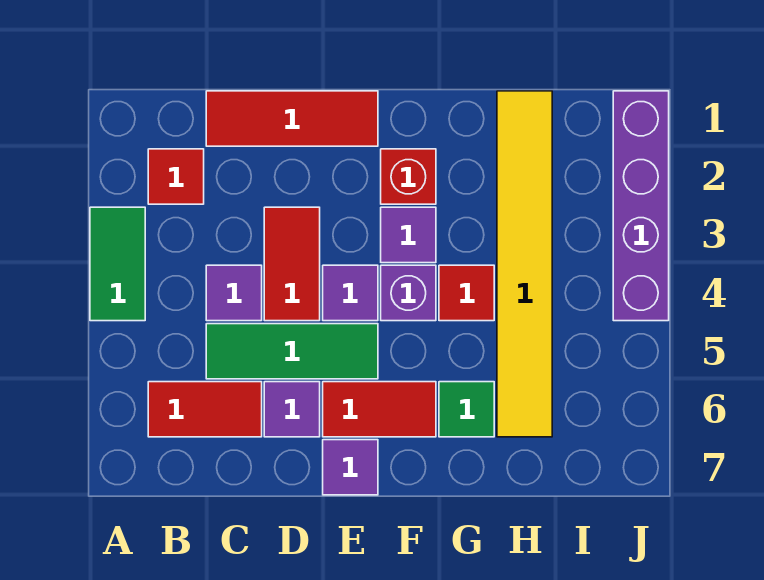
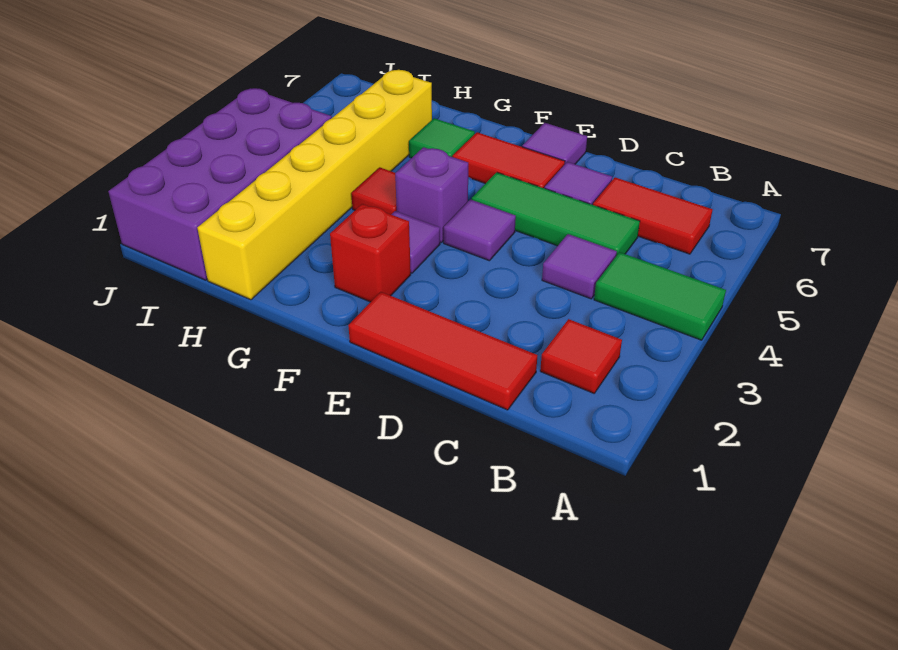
green tile A3:A4 level 1 -> green tile A4:B4 level 1
red tile D3:D4 level 1 -> none
yellow tile H1:H6 level 1 -> yellow brick H1:H6 level 1
purple brick J1:J4 level 1 -> purple brick I1:J4 level 1

